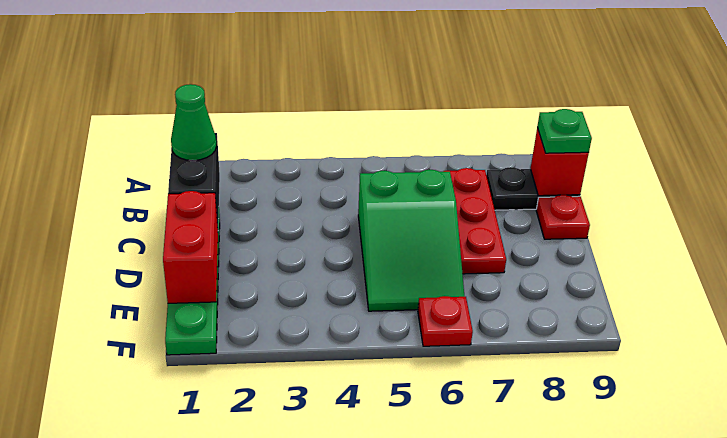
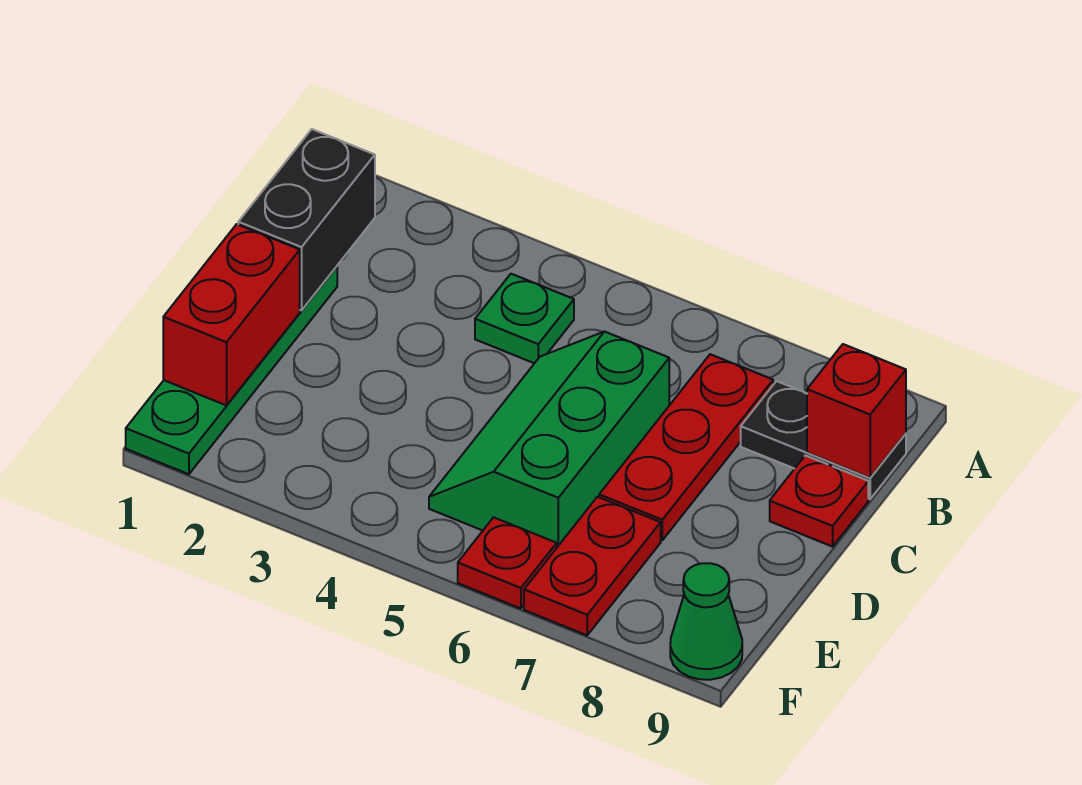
green cone B1 level 3 -> green cone F9 level 1
green plate B9 level 3 -> green plate B4 level 1
green slope C5:E6 level 1 top C -> green slope C5:E6 level 1 top 6
none -> red plate E7:F7 level 1

